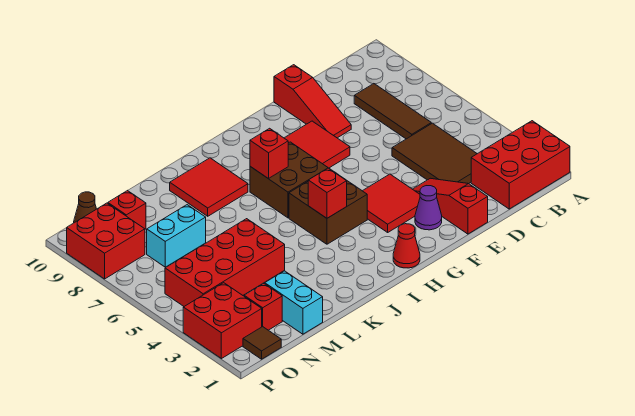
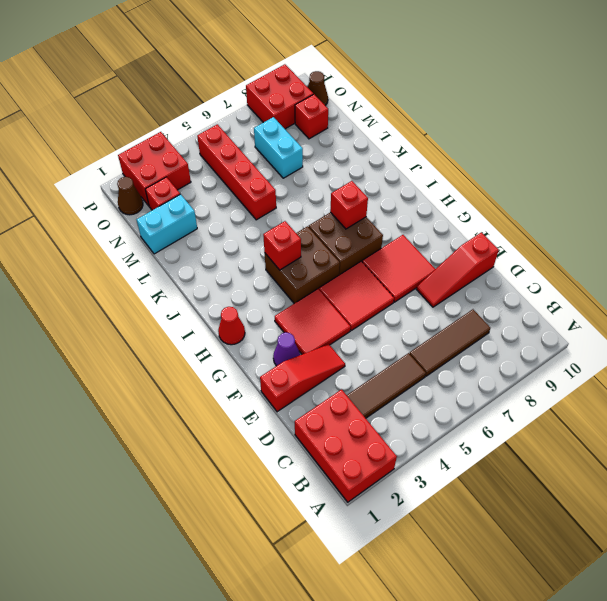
brown tile C3:D5 level 1 -> brown tile C3:C5 level 1
red tile J8:K9 level 1 -> red tile F5:G6 level 1
red brick L4:O5 level 1 -> red brick L5:O5 level 1
brown tile O1 level 1 -> brown cone O1 level 1

